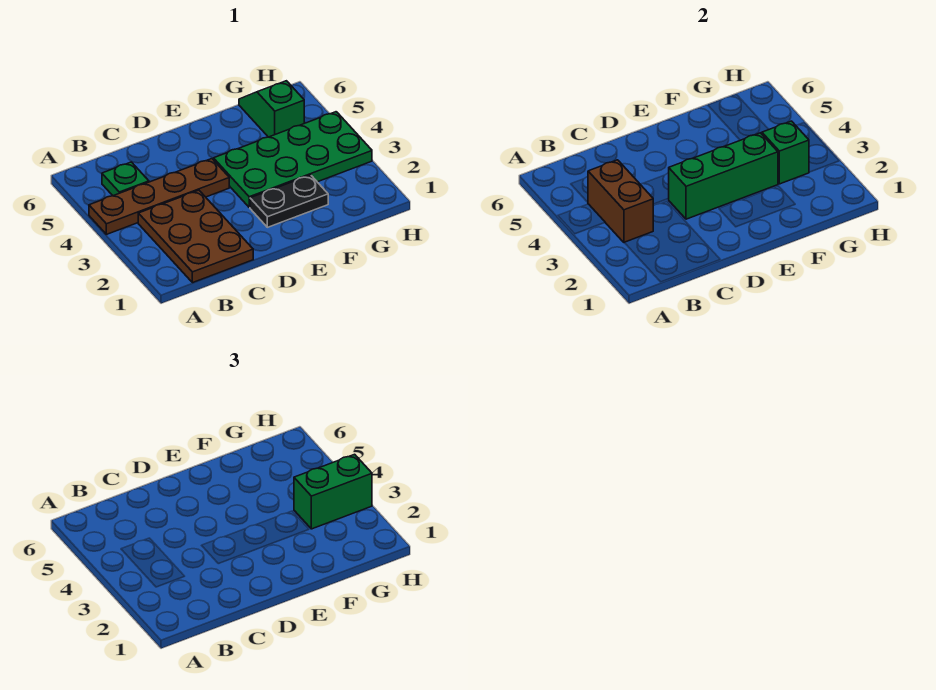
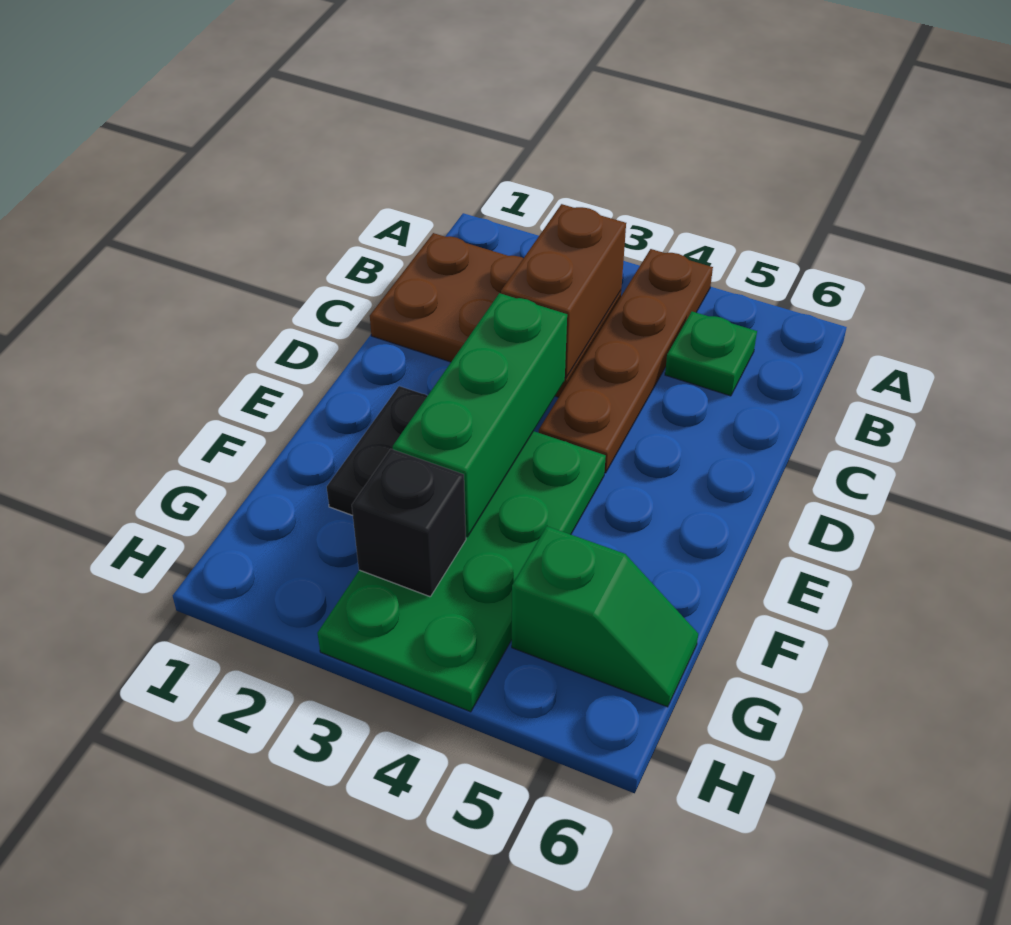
brown brick B3:B4 level 2 -> brown brick B3:C3 level 2
green brick G3 level 2 -> black brick G3 level 2
green brick G3:H3 level 3 -> none

